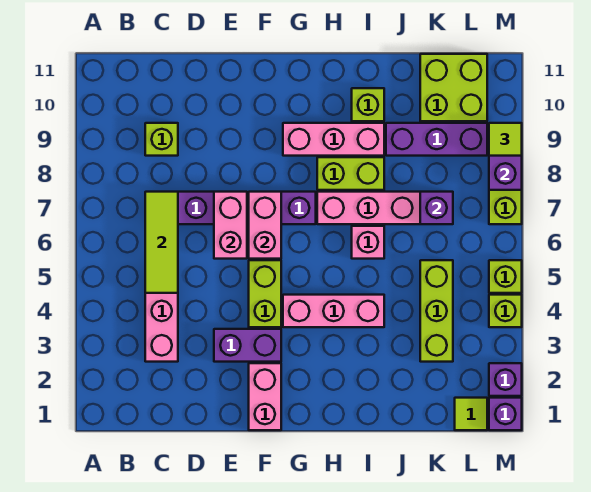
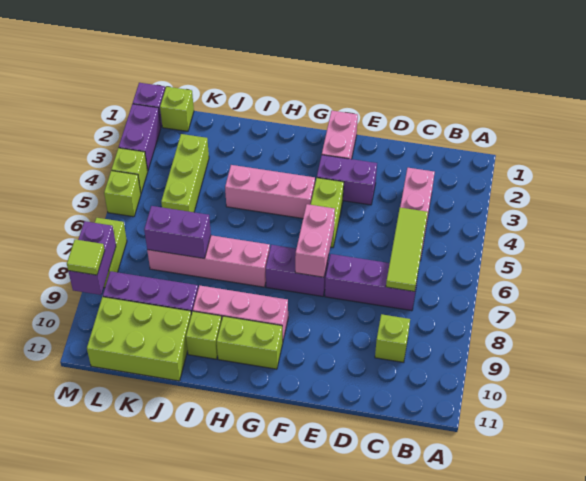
pink brick E6:E7 level 2 -> none
lime brick H8:I8 level 1 -> lime brick G10:H10 level 1
pink brick I6 level 1 -> none
purple brick K7 level 2 -> purple brick J7:K7 level 2
lime brick K10:L11 level 1 -> lime brick J10:L11 level 1
lime tile L1 level 1 -> lime brick L1 level 1
purple brick M2 level 1 -> purple brick M2:M3 level 1

